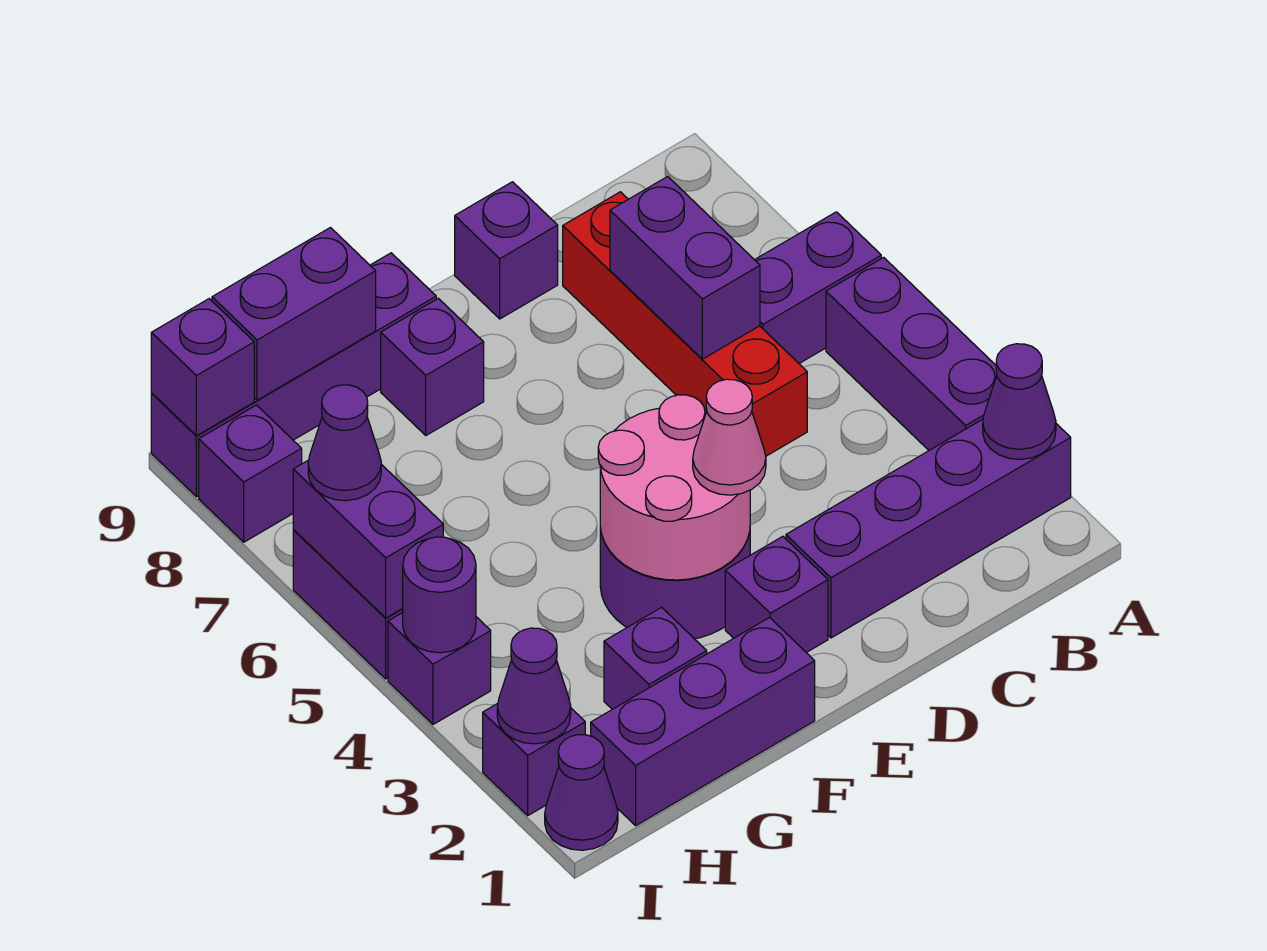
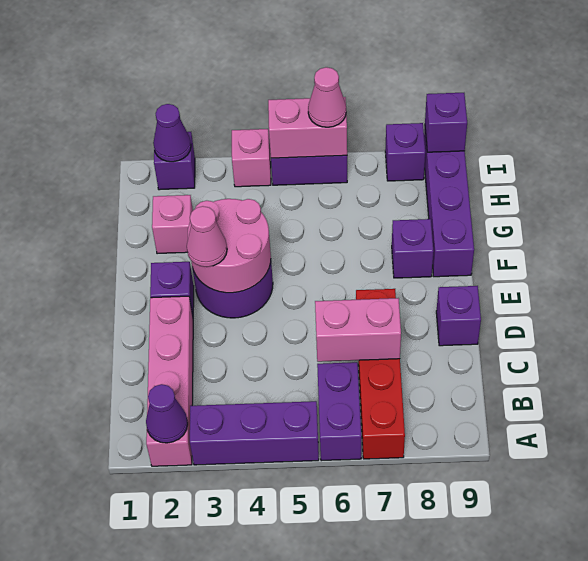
purple brick A2:D2 level 1 -> pink brick A2:D2 level 1
red brick C5:C8 level 1 -> red brick A7:D7 level 1
purple brick C6:C7 level 2 -> pink brick C6:C7 level 2
purple brick F1:H1 level 1 -> none
purple brick G2 level 1 -> pink brick G2 level 1
purple brick G9:H9 level 2 -> none
purple cone I1 level 1 -> none
purple brick I4 level 1 -> pink brick I4 level 1
purple round brick I4 level 2 -> none
purple brick I5:I6 level 2 -> pink brick I5:I6 level 2
purple cone I6 level 3 -> pink cone I6 level 3

